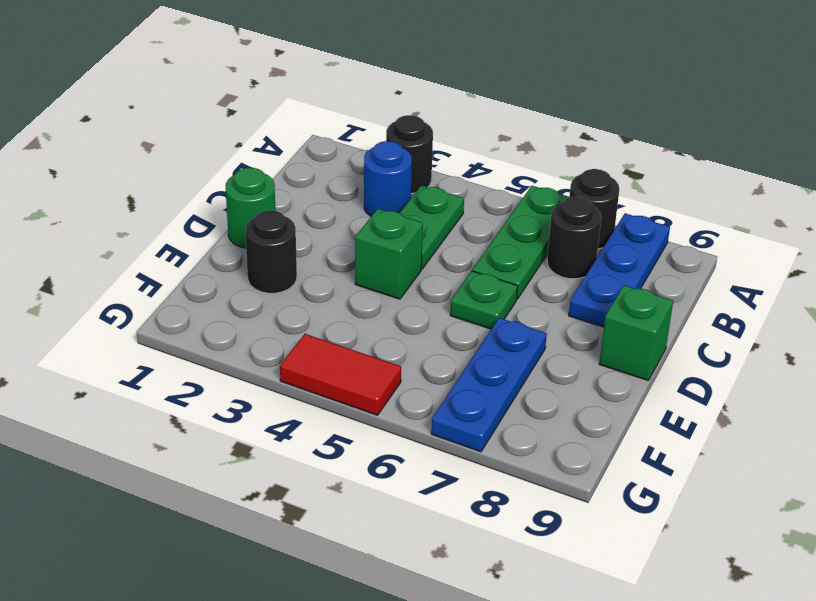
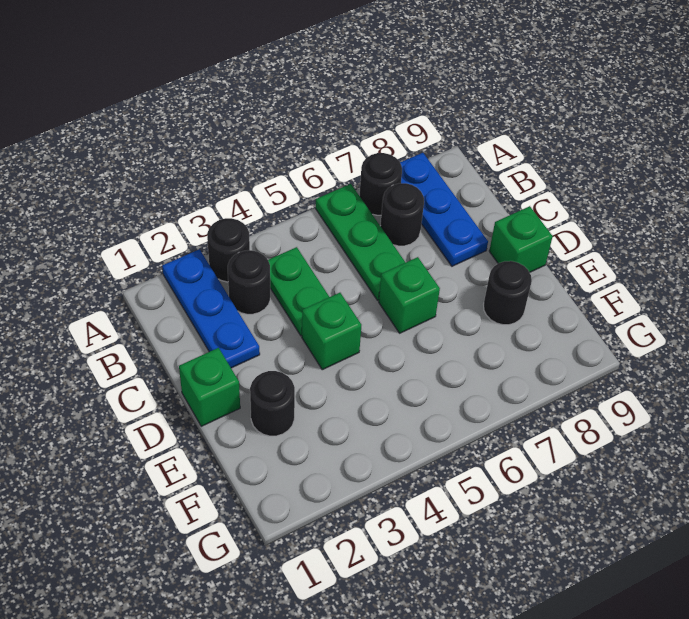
blue round brick B3 level 1 -> black round brick B3 level 1
green round brick D1 level 1 -> green brick D1 level 1
green plate D6 level 1 -> green brick D6 level 1
blue plate E7:G7 level 1 -> blue plate A2:C2 level 1
none -> black round brick E8 level 1
red tile G4:G5 level 1 -> none

